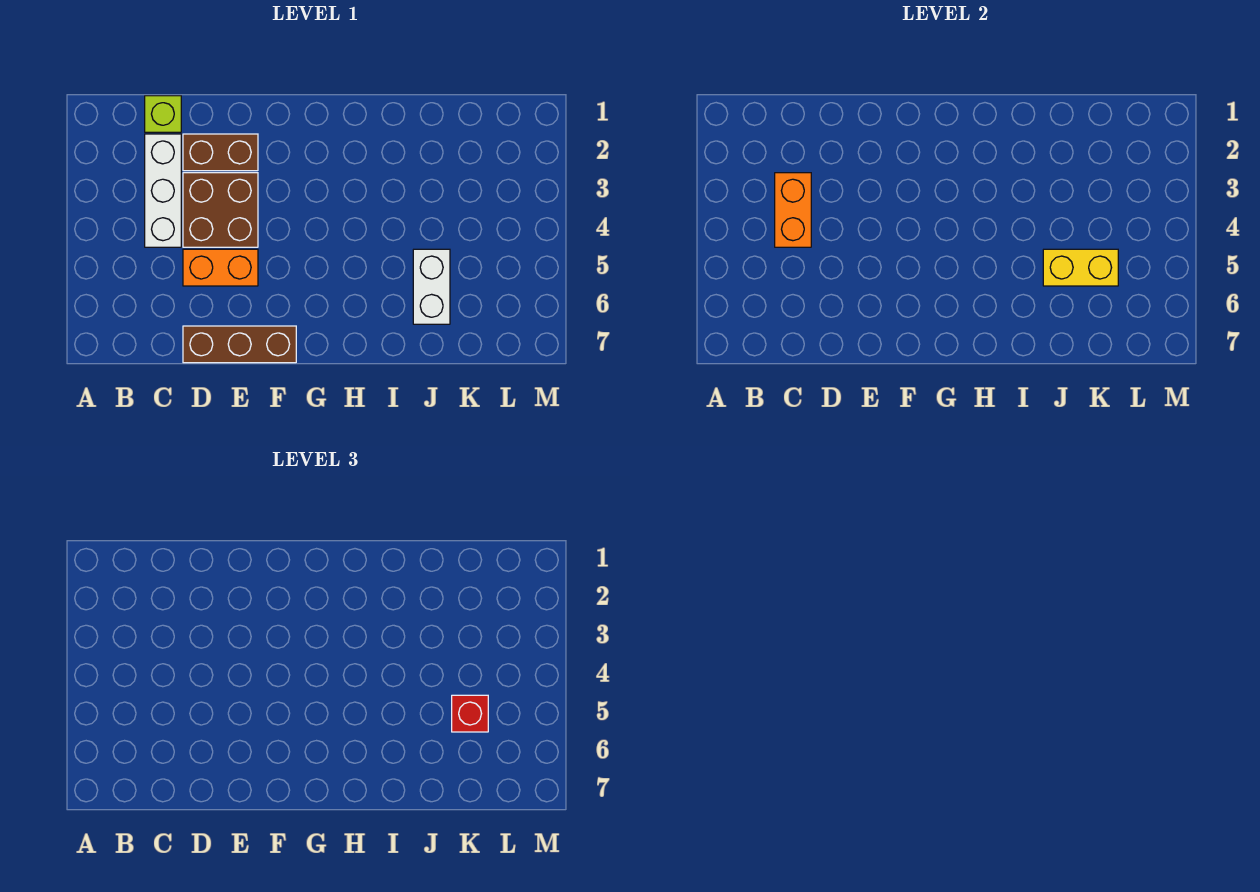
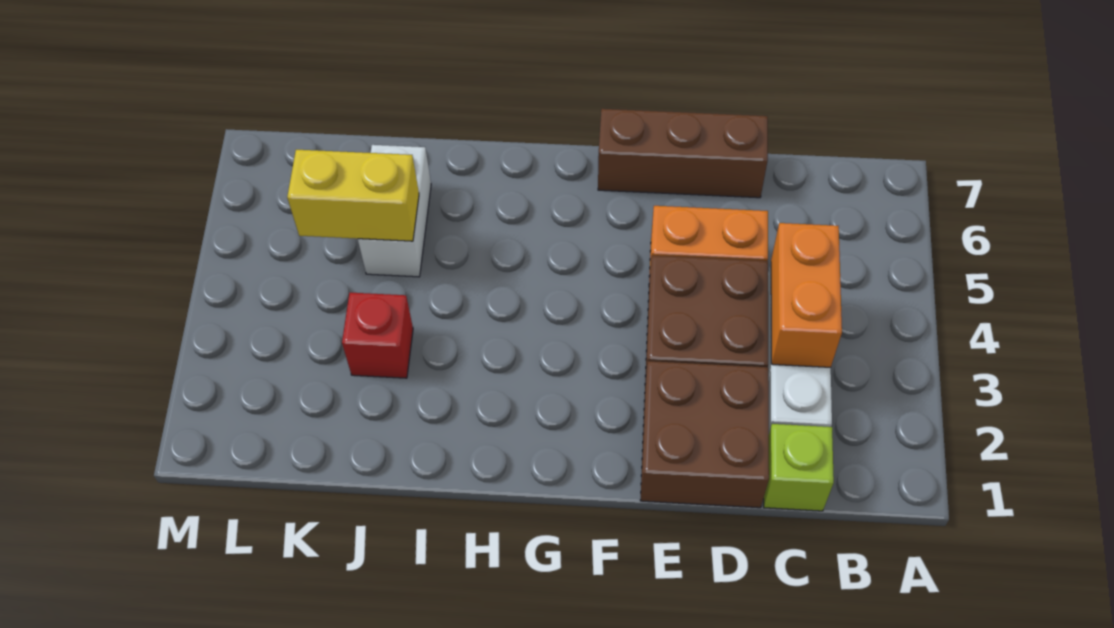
brown brick D2:E2 level 1 -> brown brick D1:E2 level 1
red brick K5 level 3 -> red brick J3 level 1

